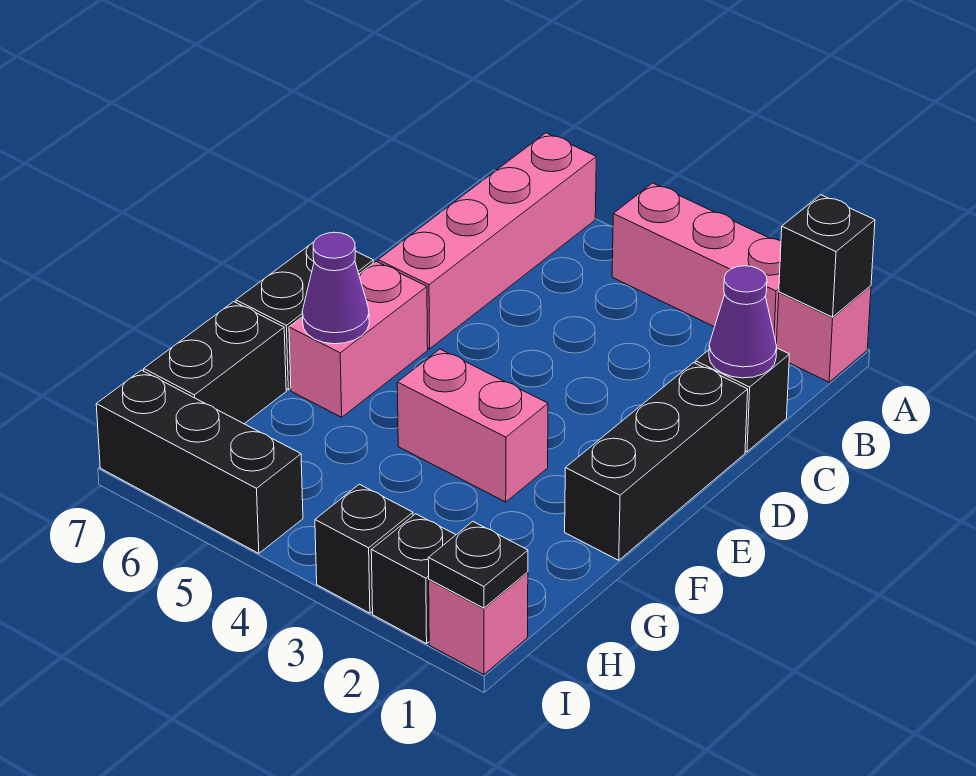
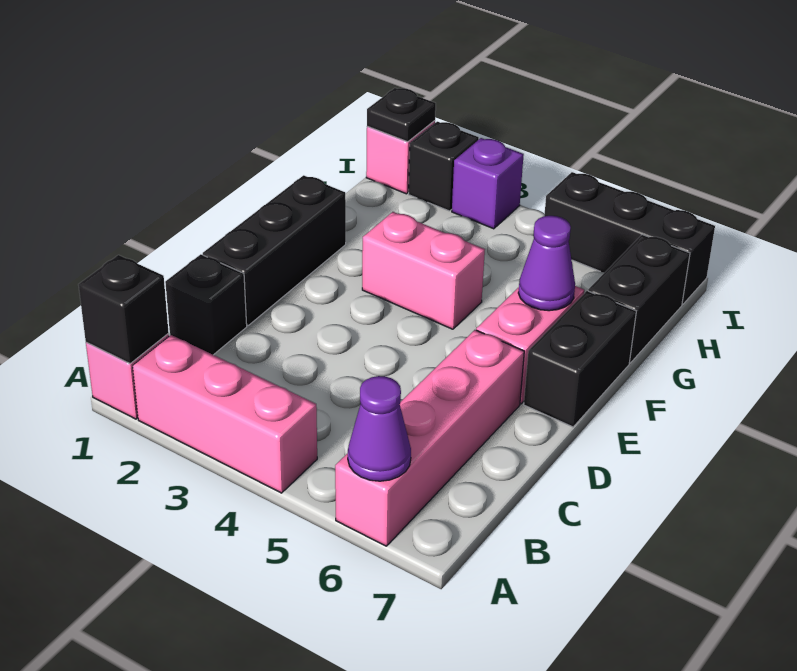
purple cone C1 level 2 -> purple cone A6 level 2
black brick I3 level 1 -> purple brick I3 level 1

